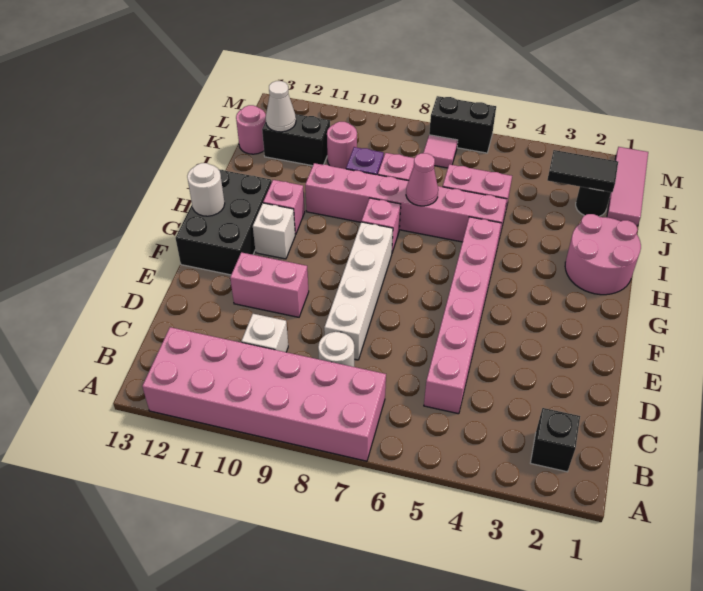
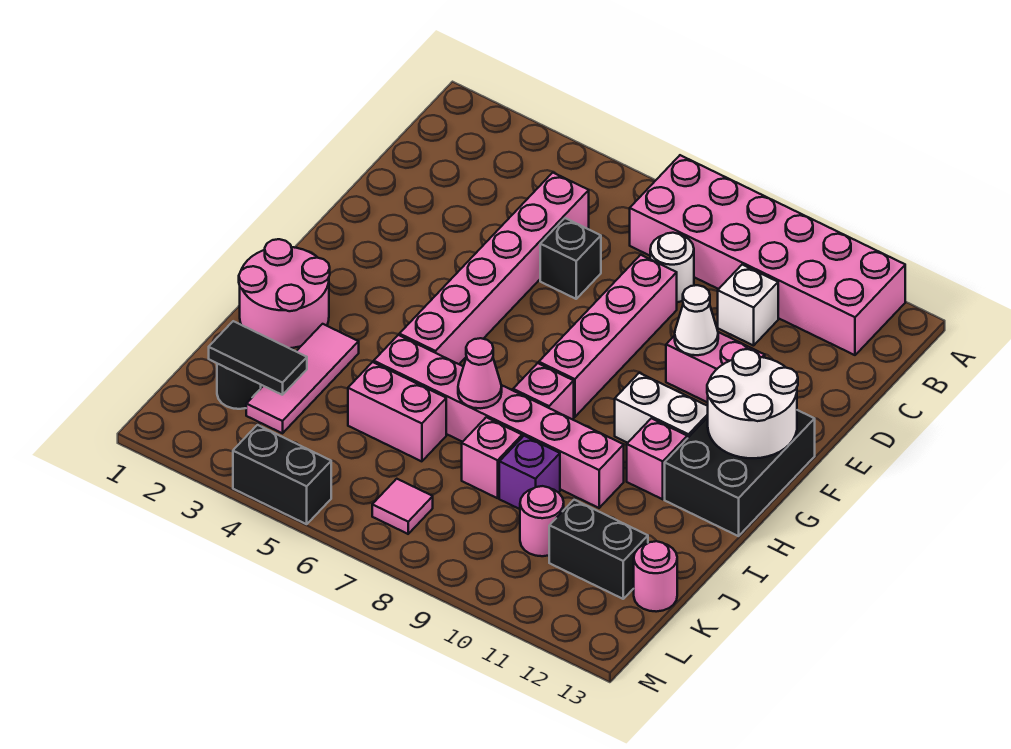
black brick B2 level 1 -> black brick D6 level 1
white brick D8:G8 level 1 -> pink brick D8:G8 level 1
white brick G11 level 1 -> white brick G10:G11 level 1
white round brick G13 level 2 -> white round brick F12:G13 level 2
pink tile K1:M1 level 1 -> pink tile I3:K3 level 1
white cone K12 level 2 -> white cone E10 level 2
black brick M6:M7 level 1 -> black brick M4:M5 level 1

